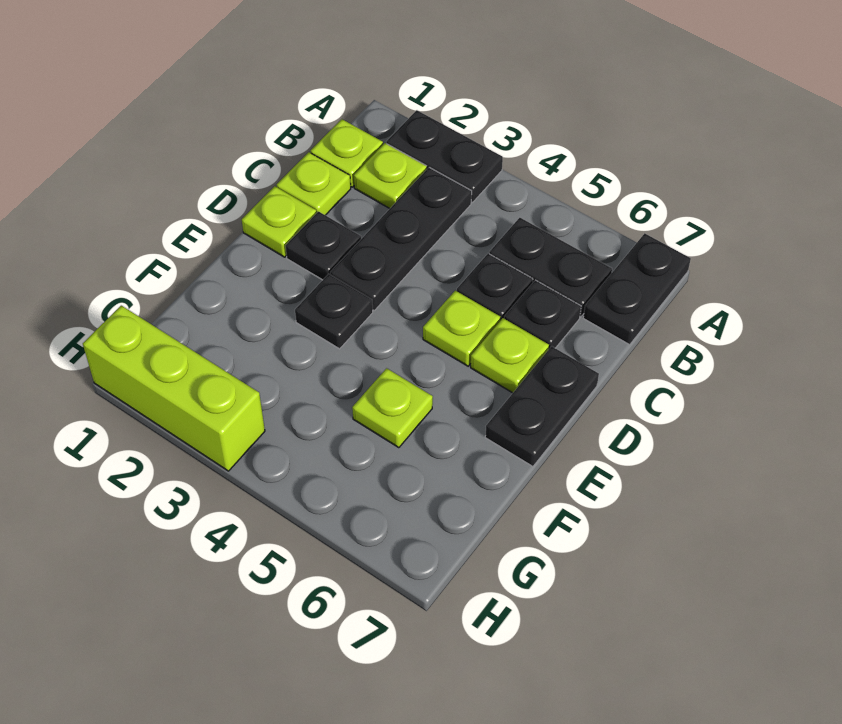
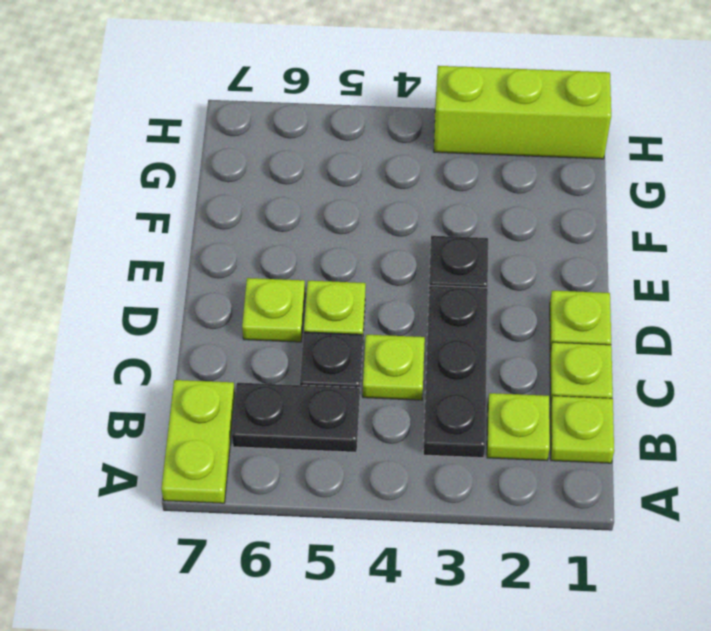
black plate A2:A3 level 1 -> none
black plate A7:B7 level 1 -> lime plate A7:B7 level 1
black plate C6 level 1 -> none
black plate D2 level 1 -> none
black plate D7:E7 level 1 -> none
lime plate F5 level 1 -> lime plate C4 level 1

